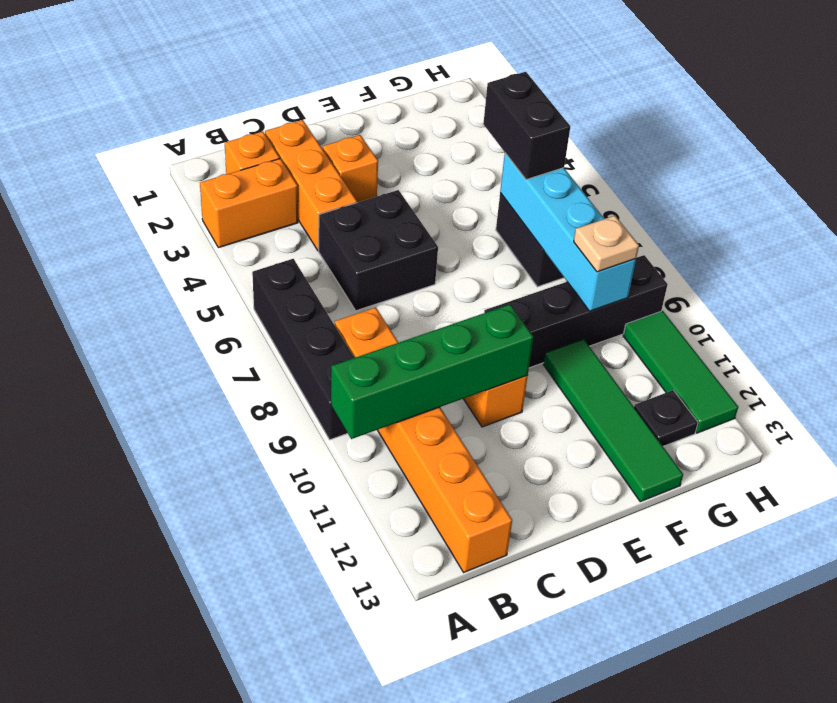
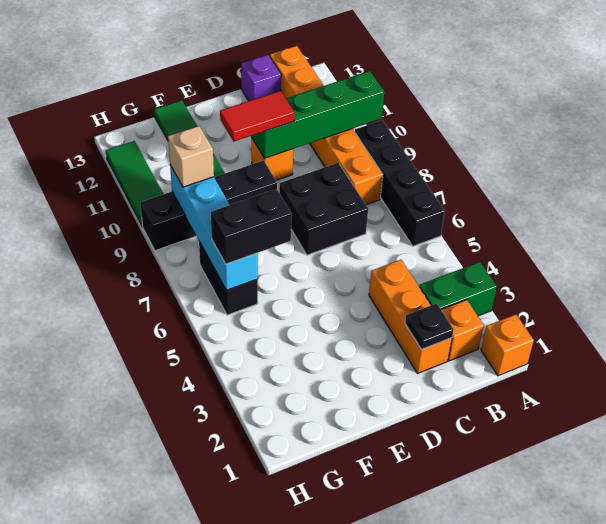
orange brick A3:B3 level 1 -> green brick A3:B3 level 1
black brick C5:D6 level 1 -> black brick C7:D8 level 1
none -> purple brick C13 level 1
orange brick D3 level 1 -> orange brick A1 level 1
none -> red tile D10:E10 level 3
black brick G5:G6 level 3 -> black brick F6:G6 level 3
tan plate G9 level 3 -> tan brick G9 level 3
black plate G12 level 1 -> black plate C2 level 2

